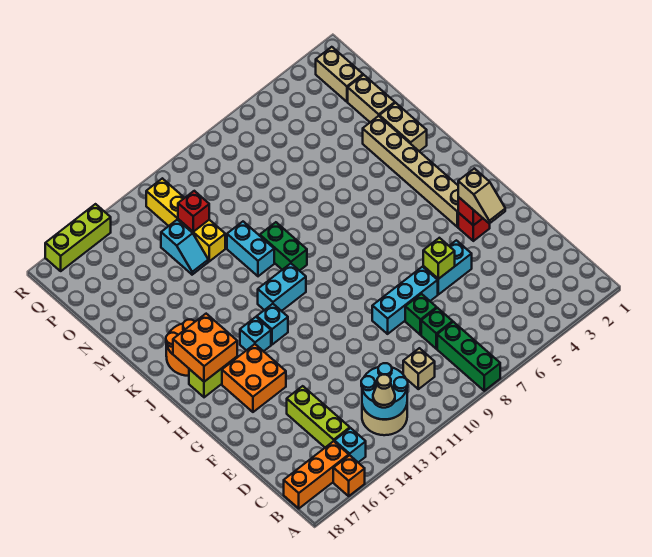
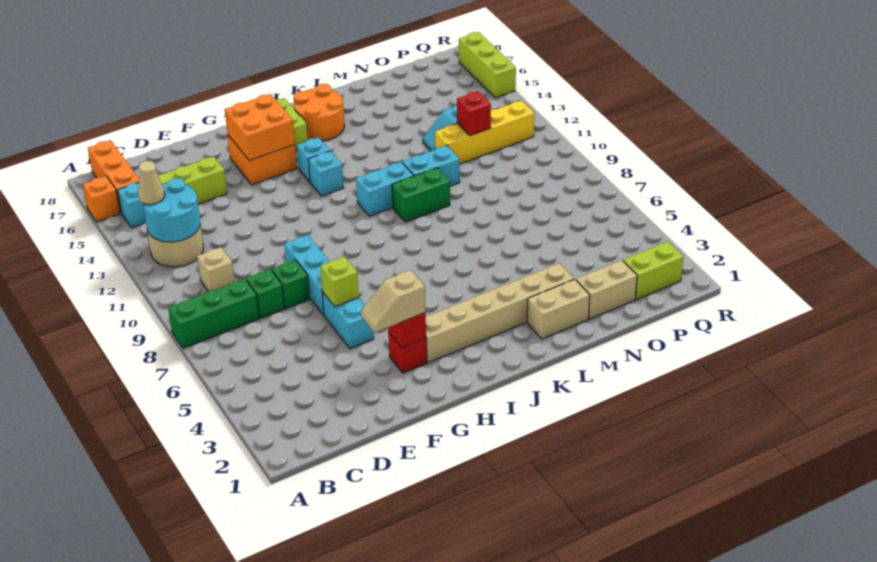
orange brick I16:J17 level 2 -> orange brick G15:H16 level 2
cyan brick J11:J12 level 1 -> cyan brick J11:K11 level 1
tan brick P2:Q2 level 1 -> lime brick P2:Q2 level 1

